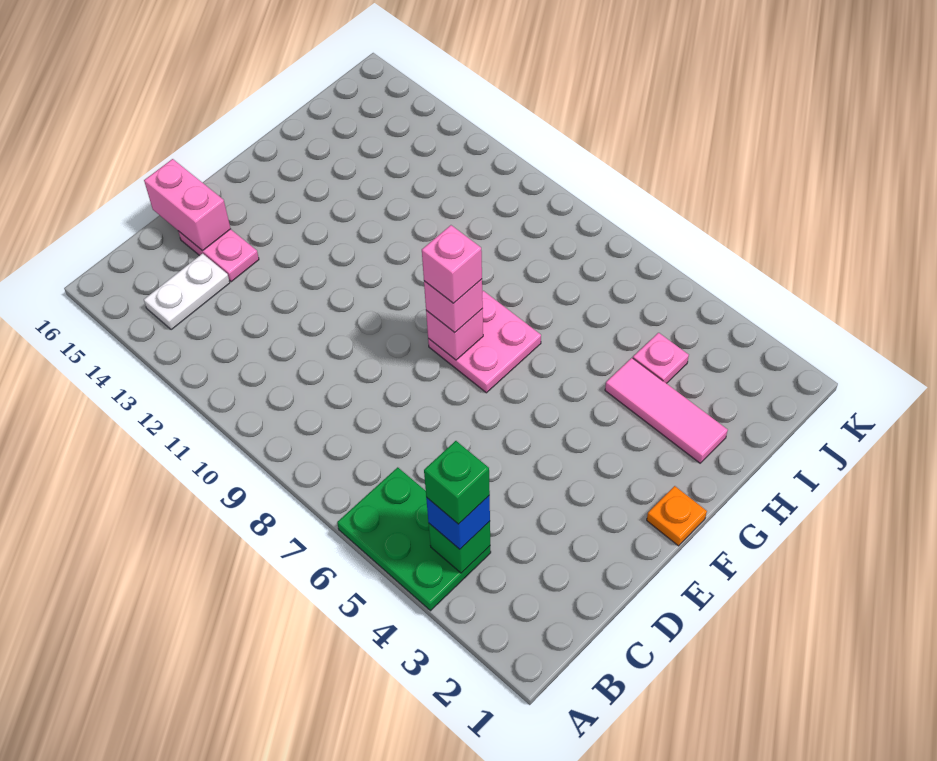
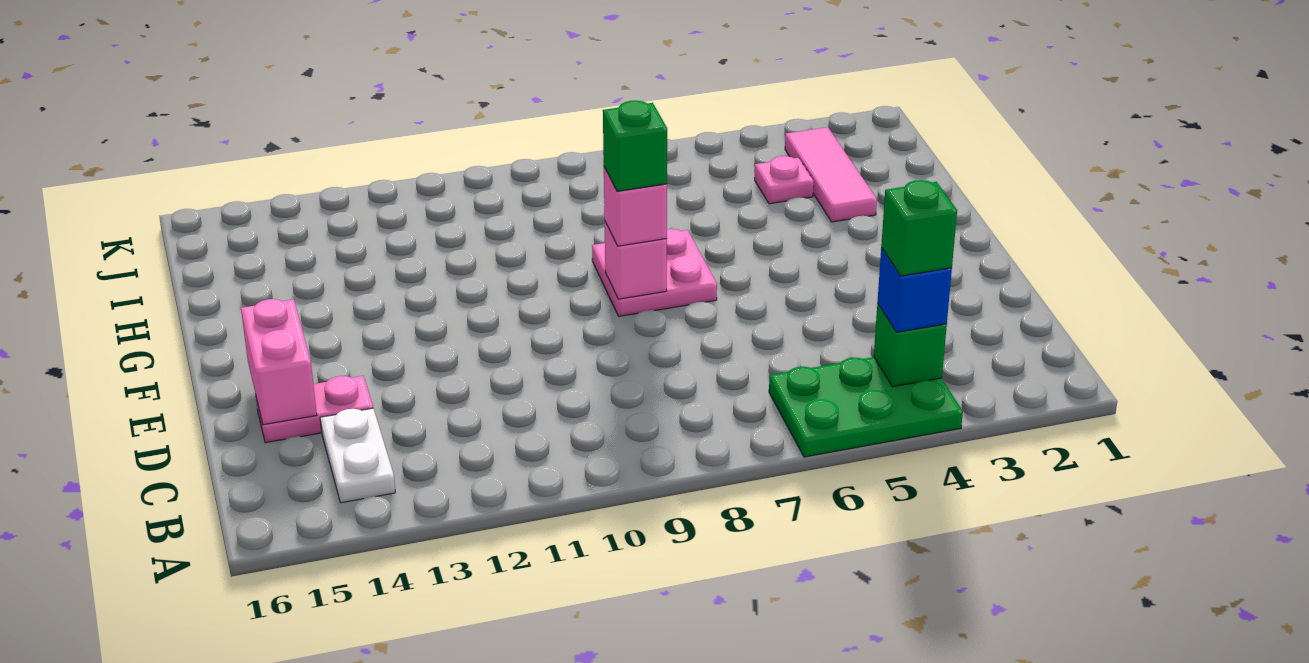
pink brick D15:D16 level 2 -> pink brick D15:E15 level 2
orange plate F1 level 1 -> none
pink brick F8 level 4 -> green brick F8 level 4
pink tile H2:H4 level 1 -> pink tile H3:J3 level 1

